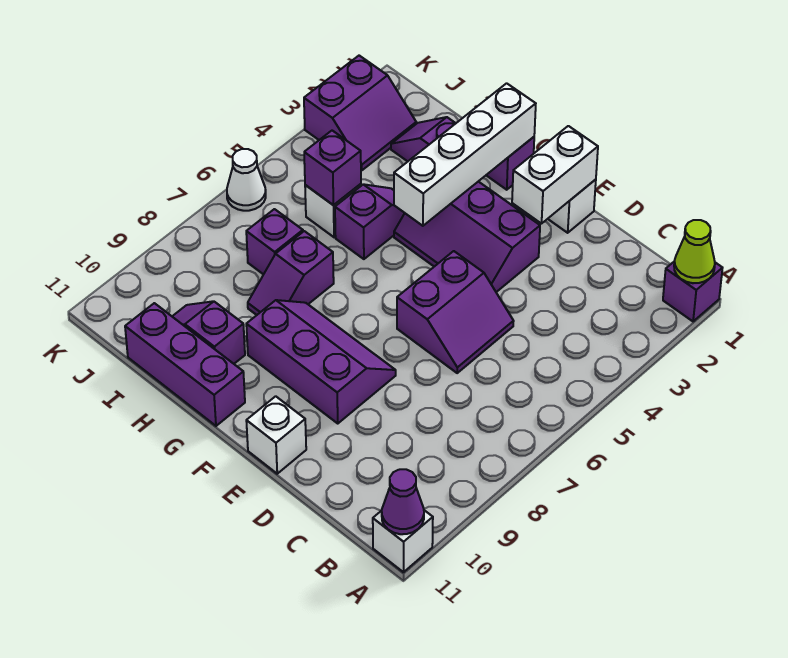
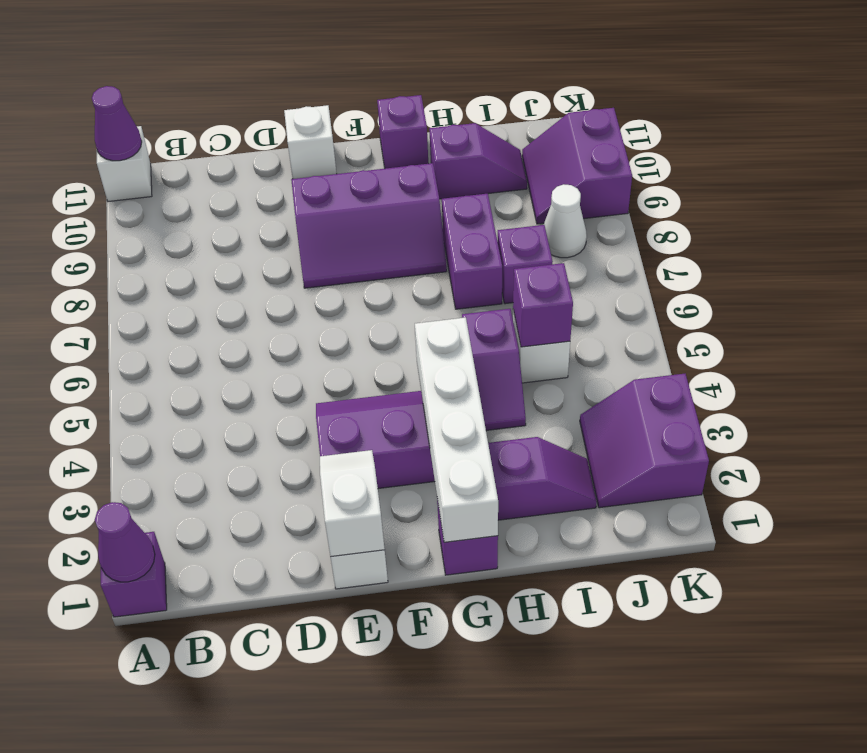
lime cone A1 level 2 -> purple cone A1 level 2
purple slope D5:E6 level 1 top E -> purple slope J9:K10 level 1 top K
white brick E1:E2 level 2 -> white slope E1:E2 level 2 top 1
purple brick G11:I11 level 1 -> purple brick G11 level 1
purple slope H7:H8 level 1 top 7 -> purple brick H7:H8 level 1
white cone K6 level 1 -> white cone J8 level 1

